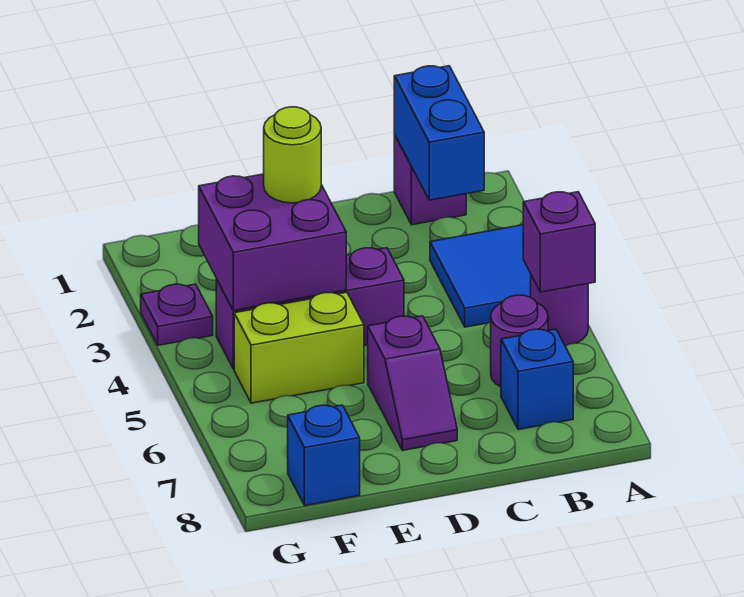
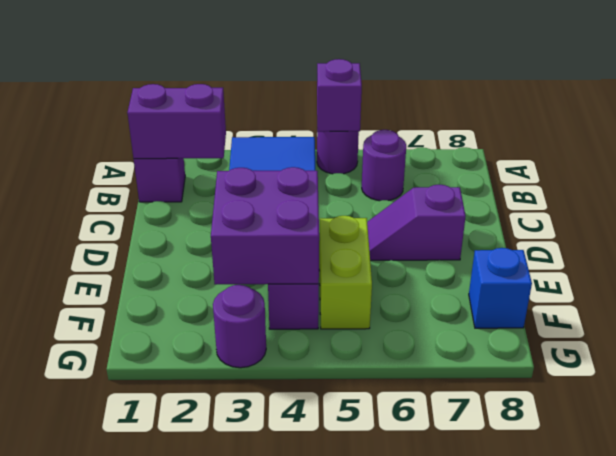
blue brick B1:B2 level 2 -> purple brick B1:B2 level 2
blue brick B7 level 1 -> none
purple slope D6:D7 level 1 top 6 -> purple slope D6:D7 level 1 top 7
lime round brick E3 level 3 -> none
purple plate G3 level 1 -> purple round brick G3 level 1

